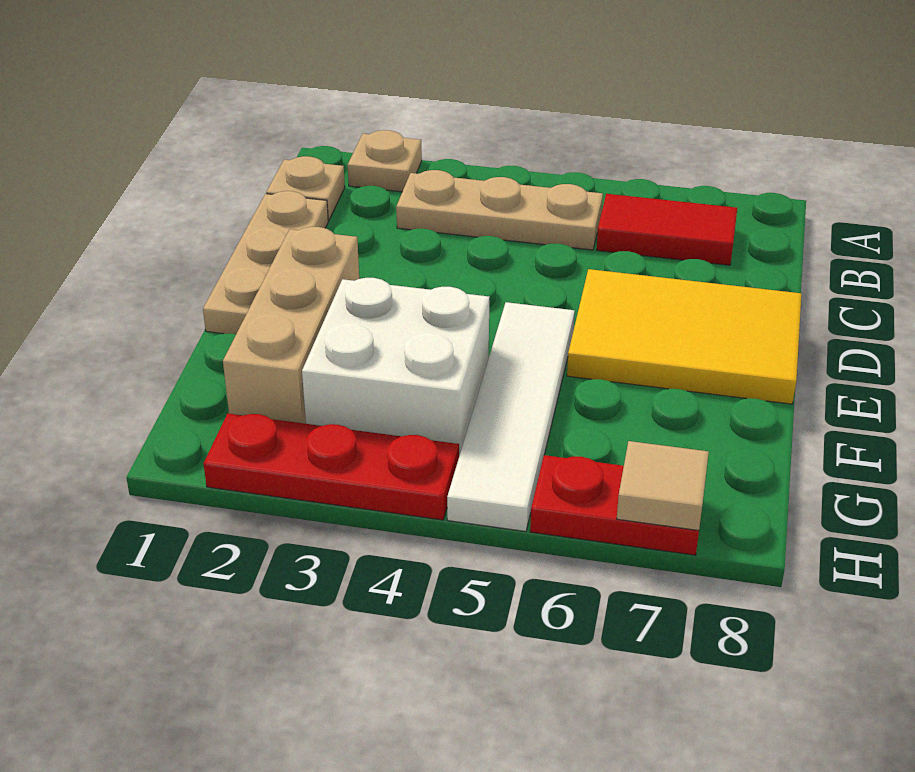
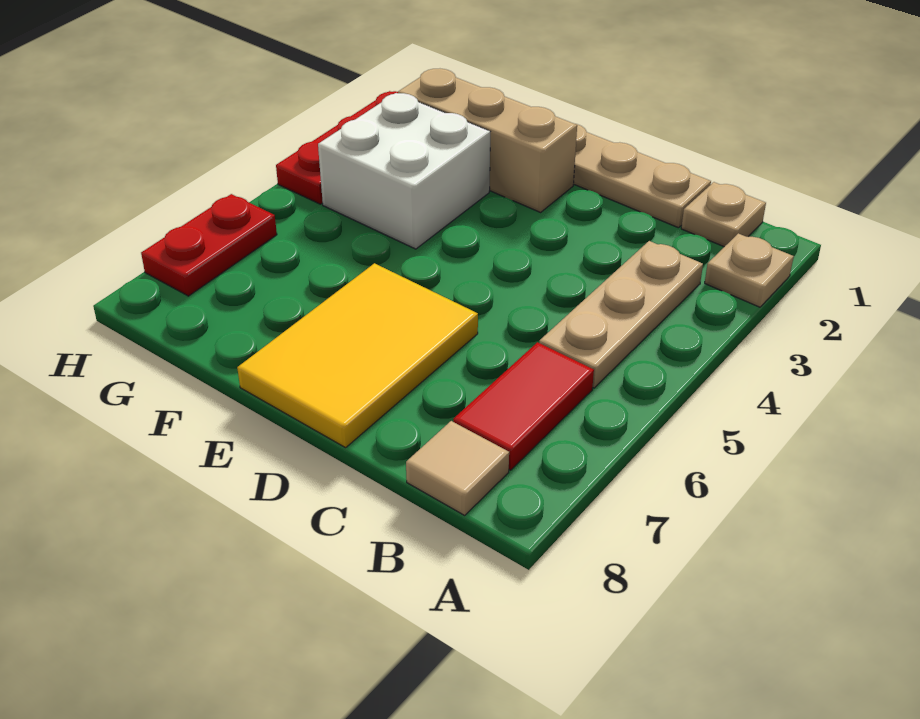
white tile E5:H5 level 1 -> none
tan tile H7 level 2 -> tan tile B8 level 1

